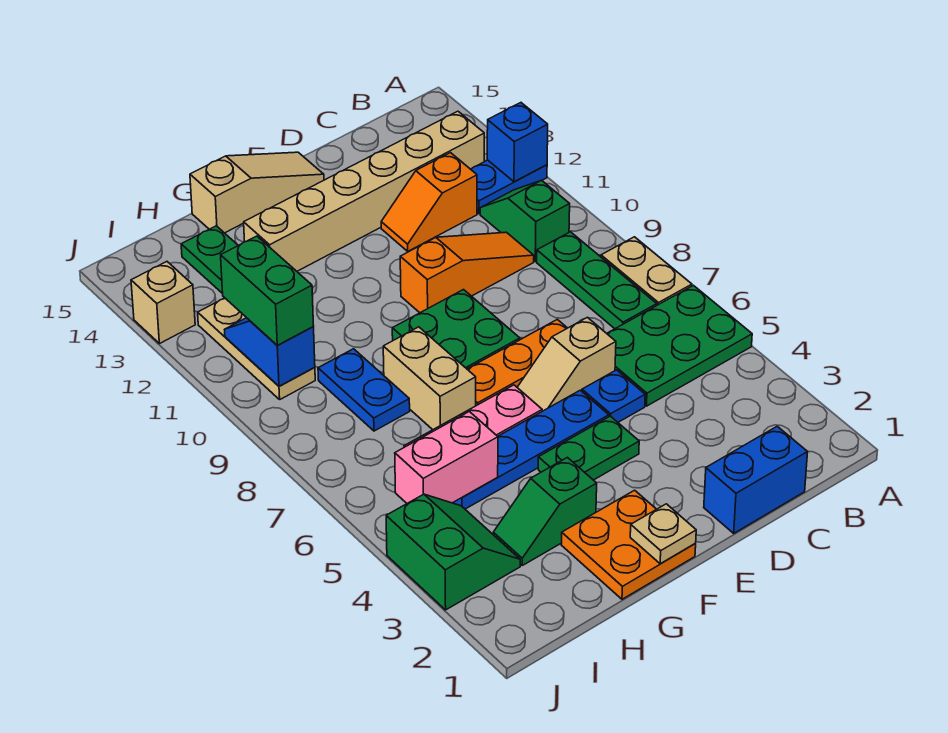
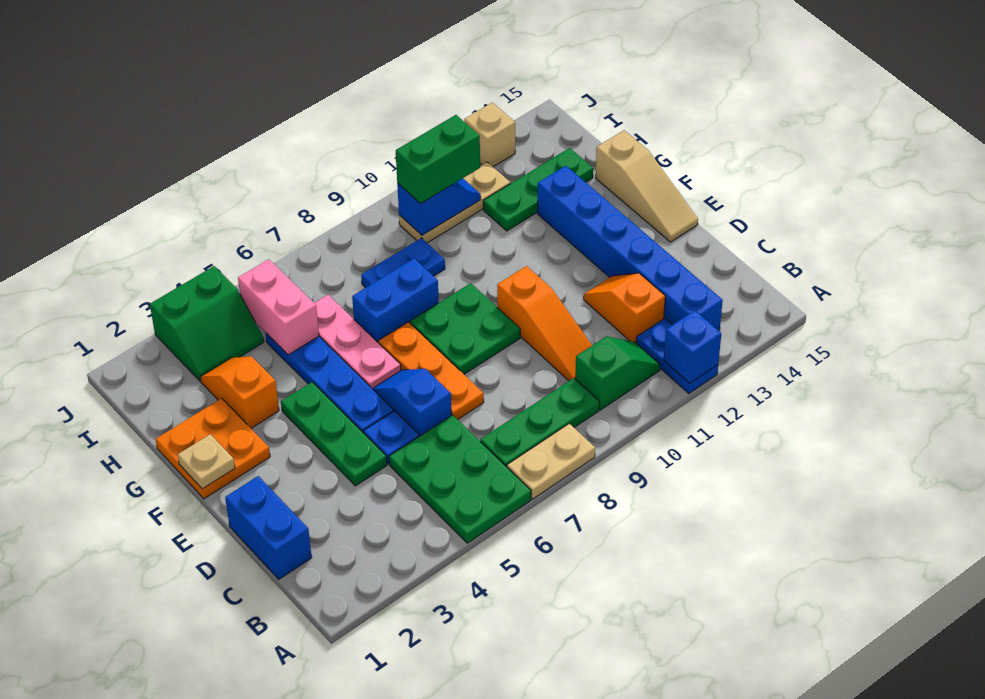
tan brick B13:G13 level 1 -> blue brick B13:G13 level 1
tan slope D6:E6 level 1 top D -> blue slope D6:E6 level 1 top D
green plate E4:F4 level 1 -> green plate D4:F4 level 1
green slope G3:H3 level 1 top G -> orange slope G3:H3 level 1 top G
tan brick G7:G8 level 1 -> blue brick G7:G8 level 1

